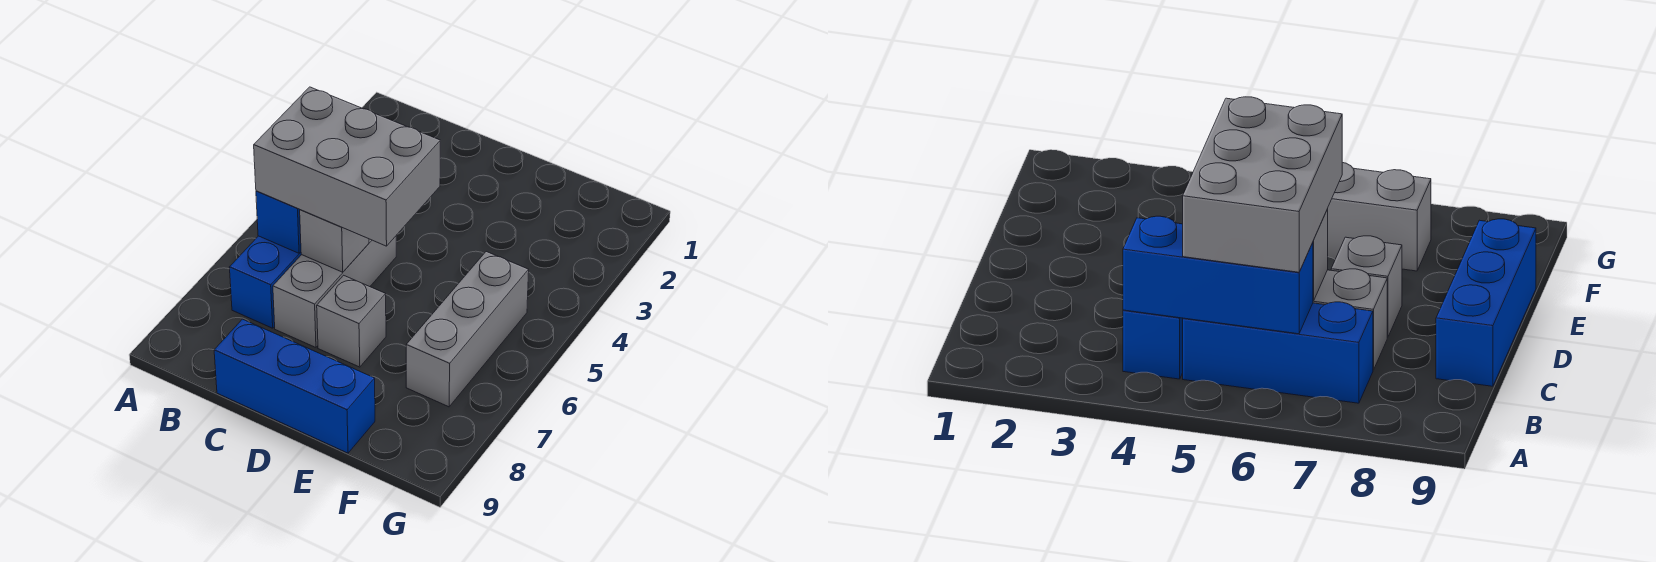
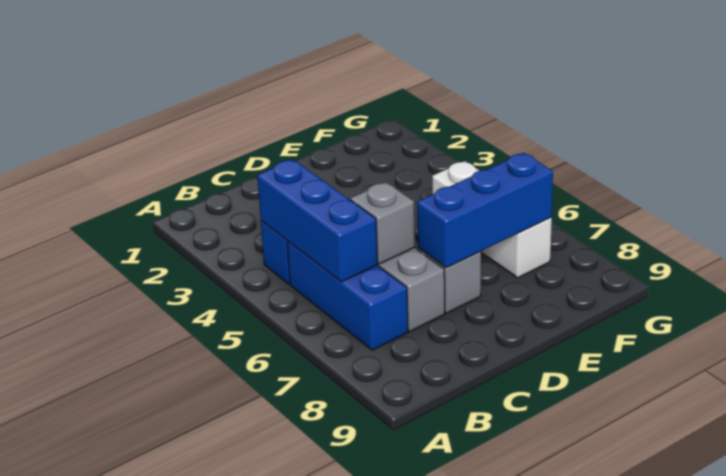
grey brick B5:D6 level 3 -> none
blue brick C9:E9 level 1 -> blue brick D7:F7 level 2
grey brick F5:F7 level 1 -> white brick F5:F7 level 1

